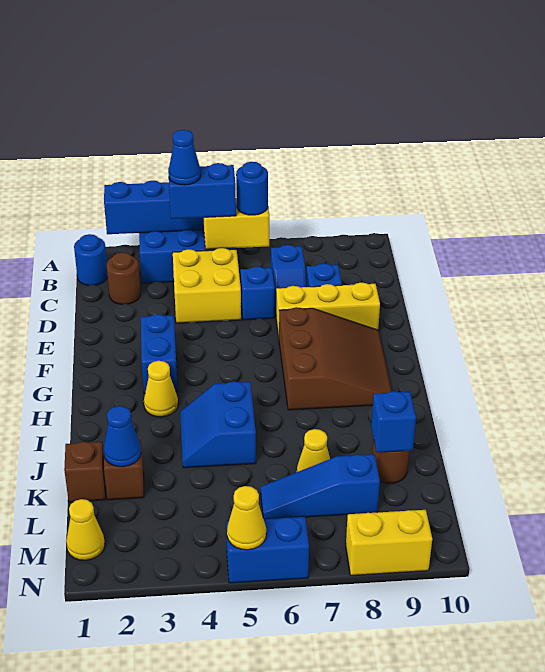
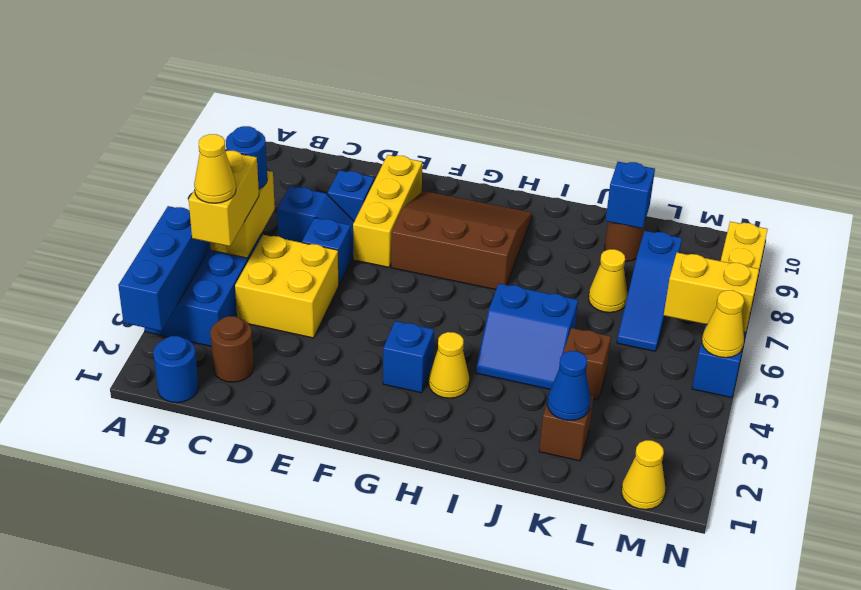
blue brick B4:B5 level 3 -> yellow brick B4:B5 level 3
blue cone B4 level 4 -> yellow cone B4 level 4
blue brick F3:G3 level 1 -> blue brick G3 level 1
brown brick K1 level 1 -> brown brick K4 level 1
none -> yellow brick M6:N6 level 2

